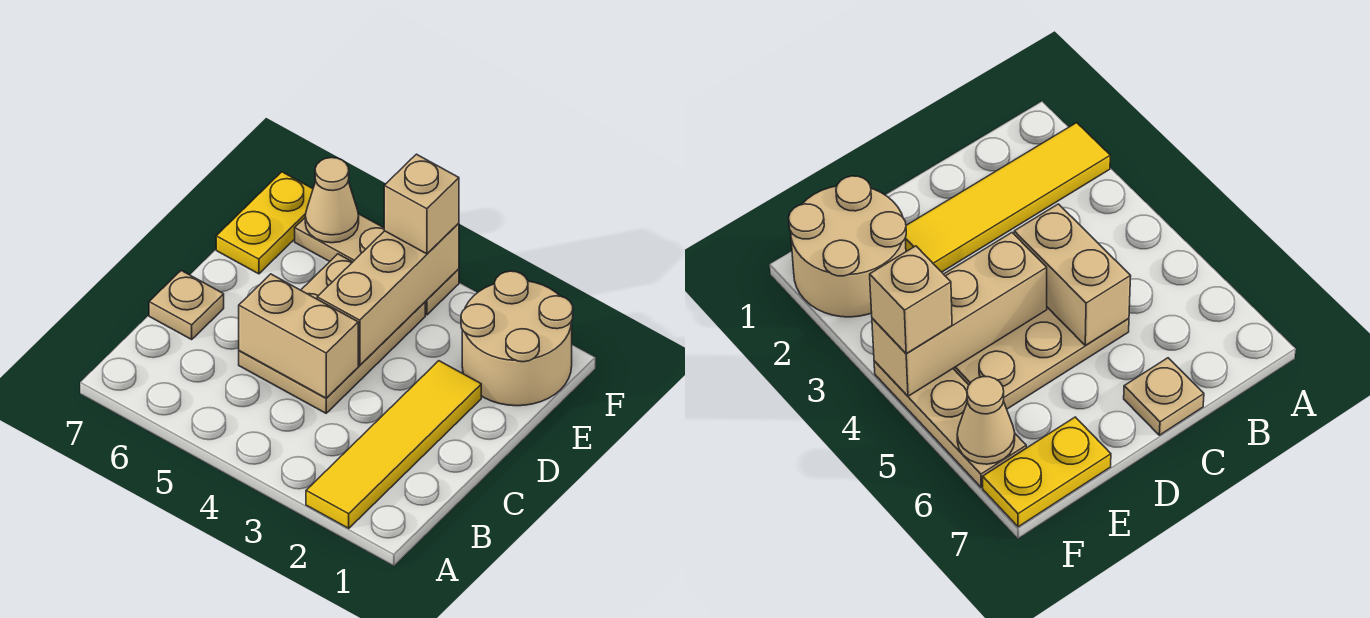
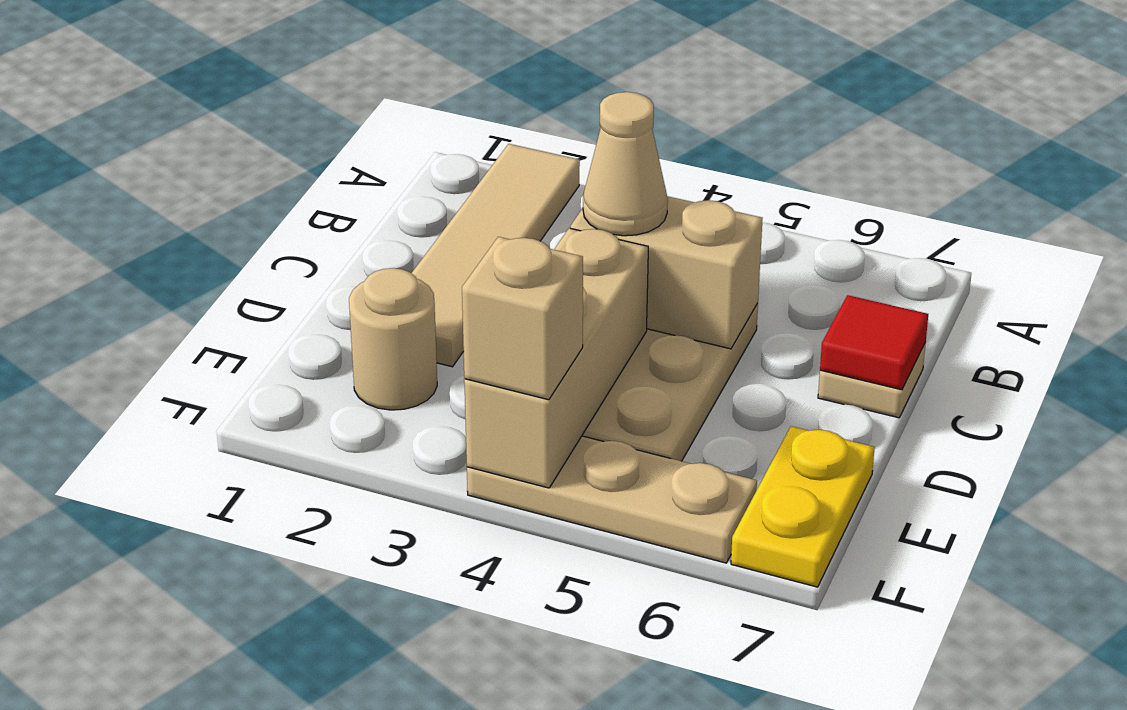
yellow tile A2:D2 level 1 -> tan tile A2:D2 level 1
none -> red tile C7 level 2
tan round brick E1:F2 level 1 -> tan round brick E2 level 1
tan cone F6 level 2 -> tan cone C4 level 3

